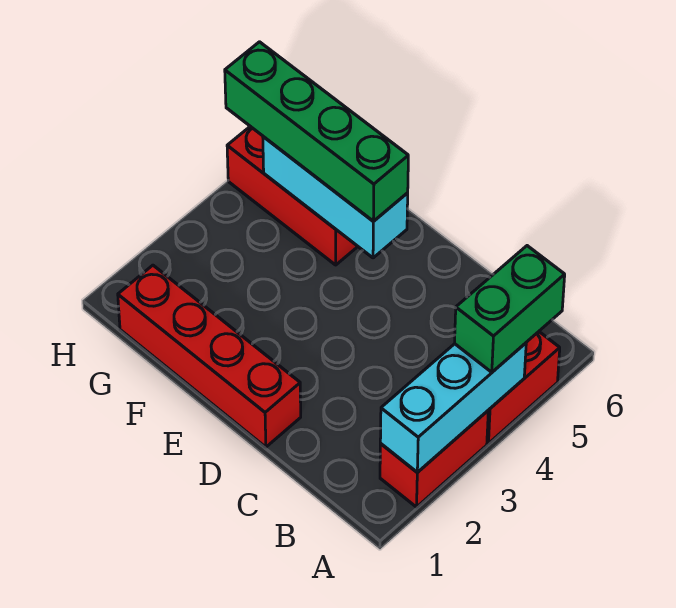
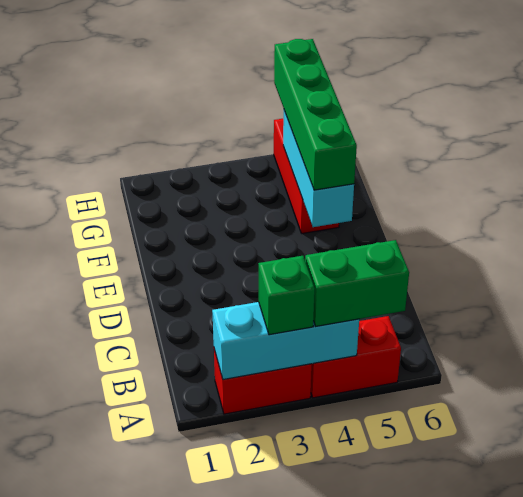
none -> green brick A3 level 3
red brick D1:G1 level 1 -> none

